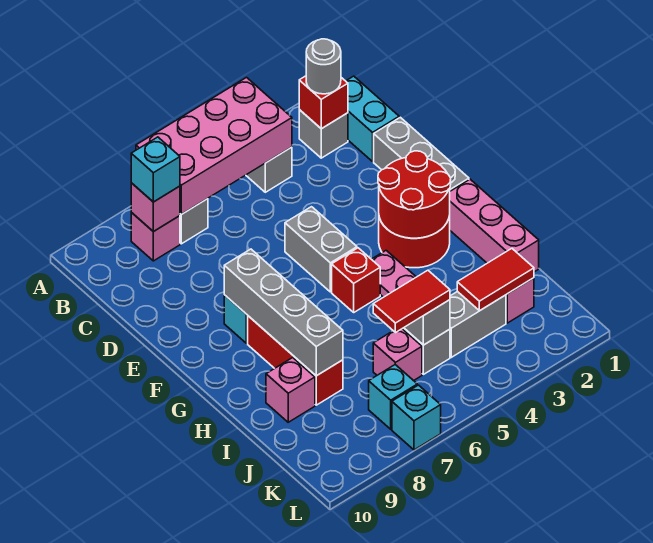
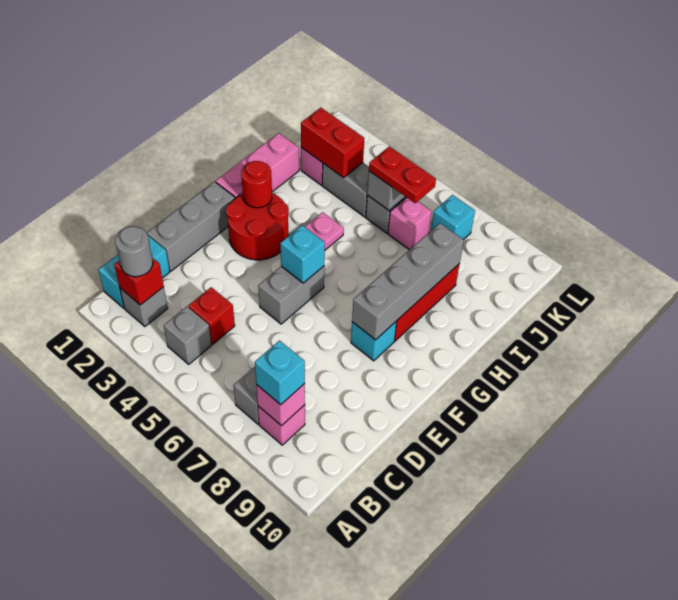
pink brick A4:B7 level 2 -> none
red round brick F2:G3 level 2 -> red round brick G2 level 2
red brick G5 level 1 -> red brick C4 level 1
pink brick I9 level 1 -> none
red tile J2:J3 level 2 -> red brick J2:J3 level 2
red tile J5:J6 level 3 -> red plate J5:J6 level 3
cyan brick L7 level 1 -> cyan brick F5 level 2

